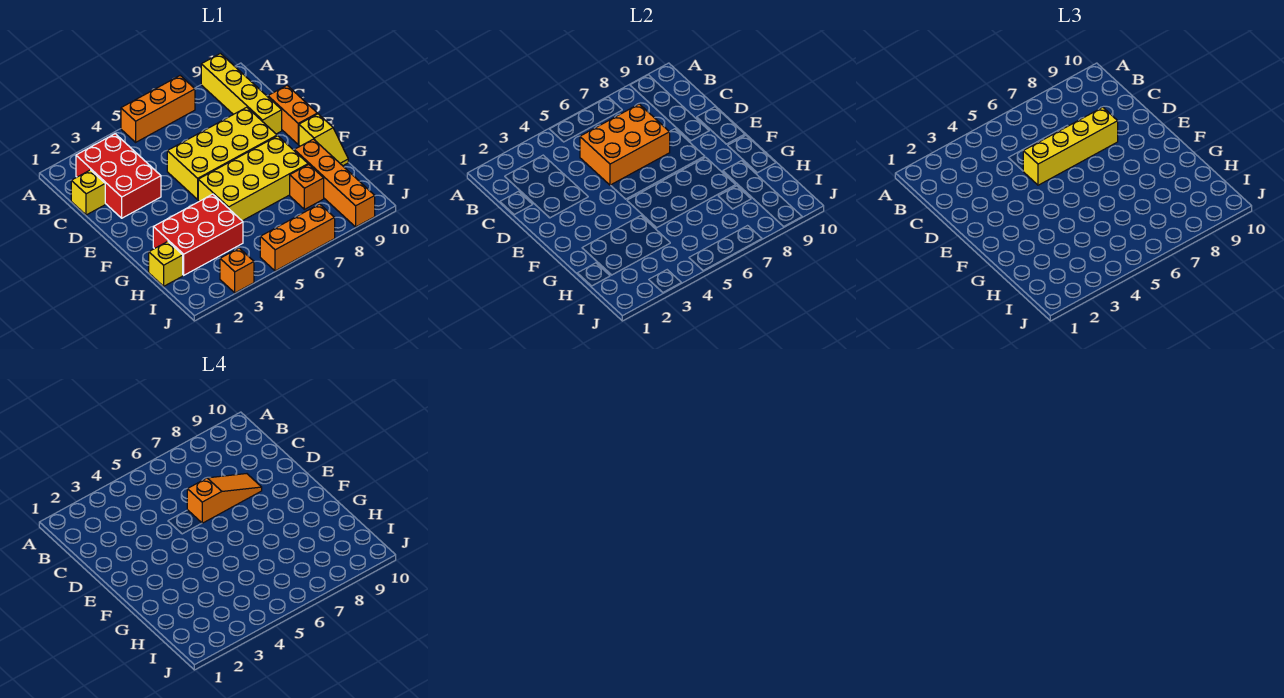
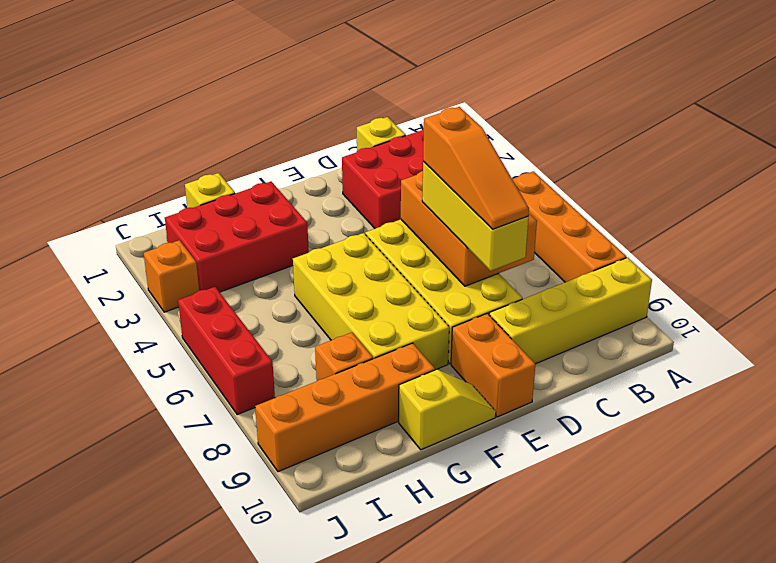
orange brick A5:A7 level 1 -> orange brick A5:A8 level 1
yellow brick D5:D8 level 3 -> yellow brick D6:D8 level 3
orange brick D10:E10 level 1 -> orange brick E9:E10 level 1
yellow slope F10:G10 level 1 top F -> yellow slope F10:G10 level 1 top G
red brick G2:H4 level 1 -> red brick G2:I3 level 1
orange brick J5:J7 level 1 -> red brick J5:J7 level 1

